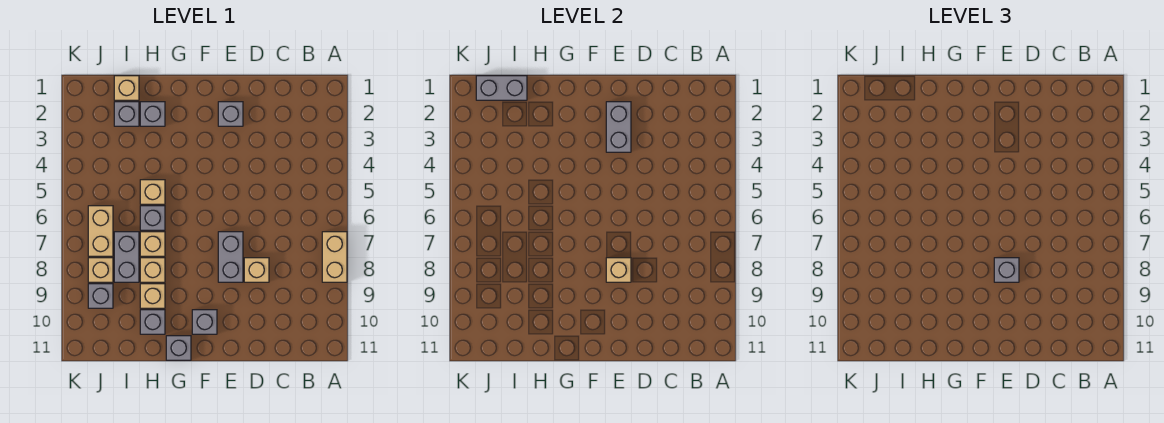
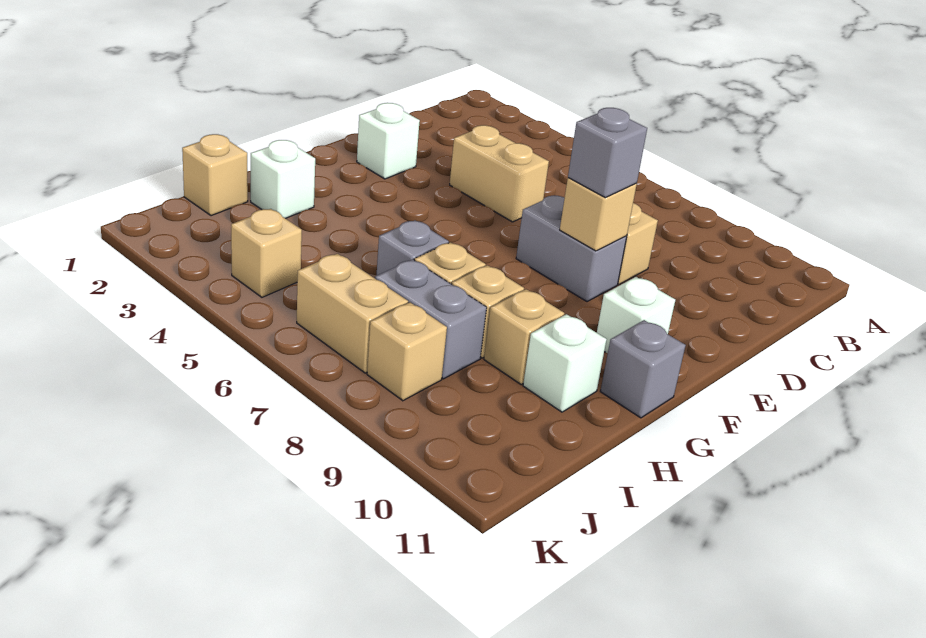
tan brick A7:A8 level 1 -> tan brick D4:D5 level 1
grey brick E2 level 1 -> white brick E2 level 1
grey brick E2:E3 level 2 -> none
grey brick F10 level 1 -> white brick F10 level 1
grey brick H2 level 1 -> white brick H2 level 1
tan brick H5 level 1 -> tan brick J4 level 1
grey brick H10 level 1 -> white brick H10 level 1
grey brick I1:J1 level 2 -> none
grey brick I2 level 1 -> none
grey brick J9 level 1 -> none

